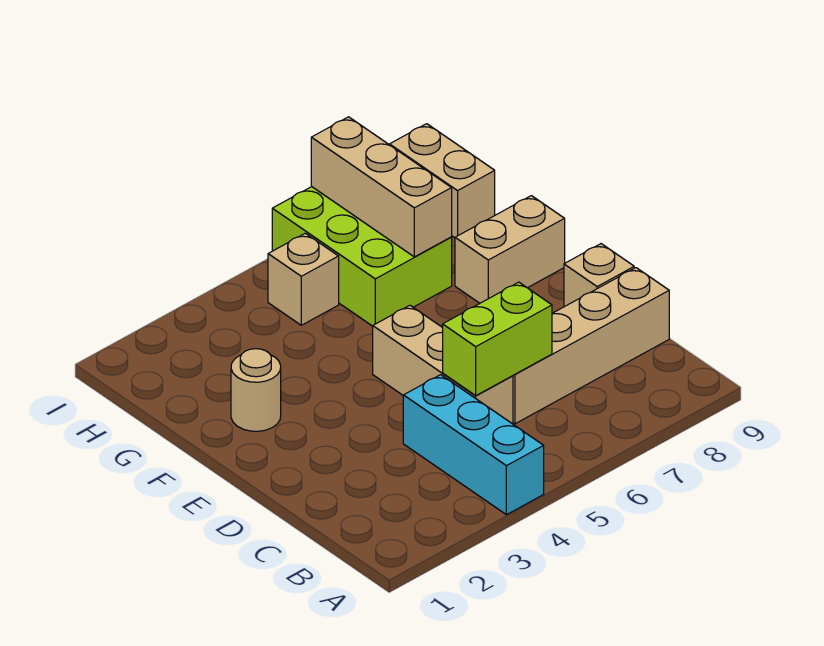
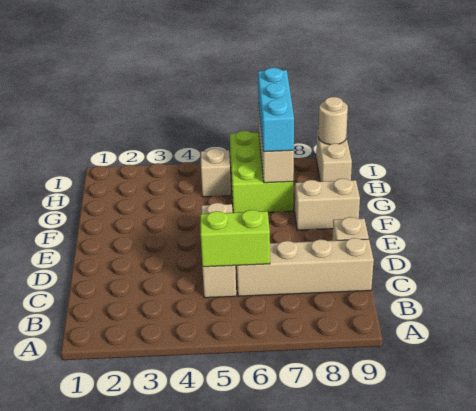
cyan brick A4:C4 level 1 -> cyan brick G7:I7 level 3
tan round brick F2 level 1 -> tan round brick I9 level 2

